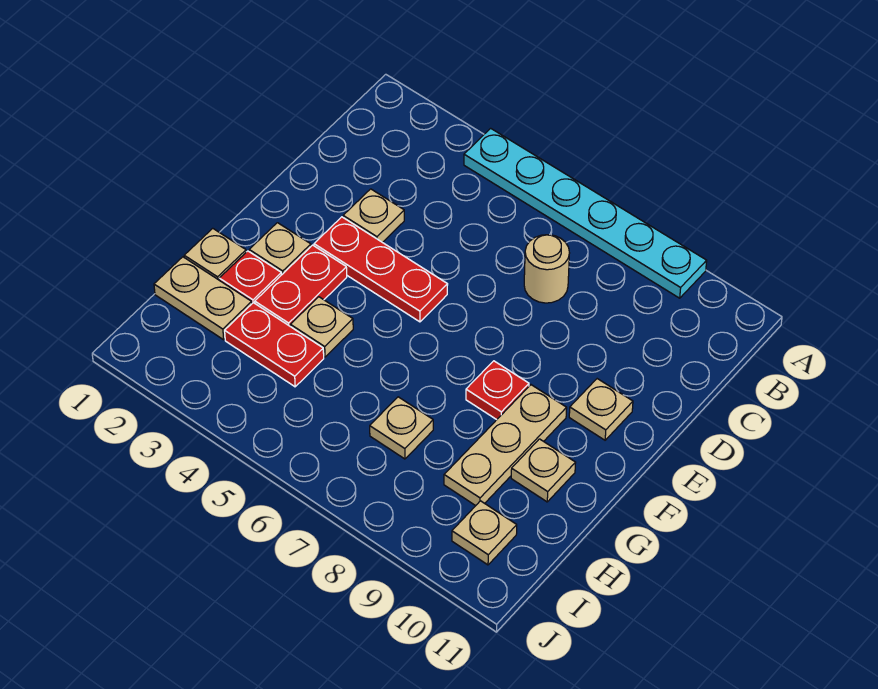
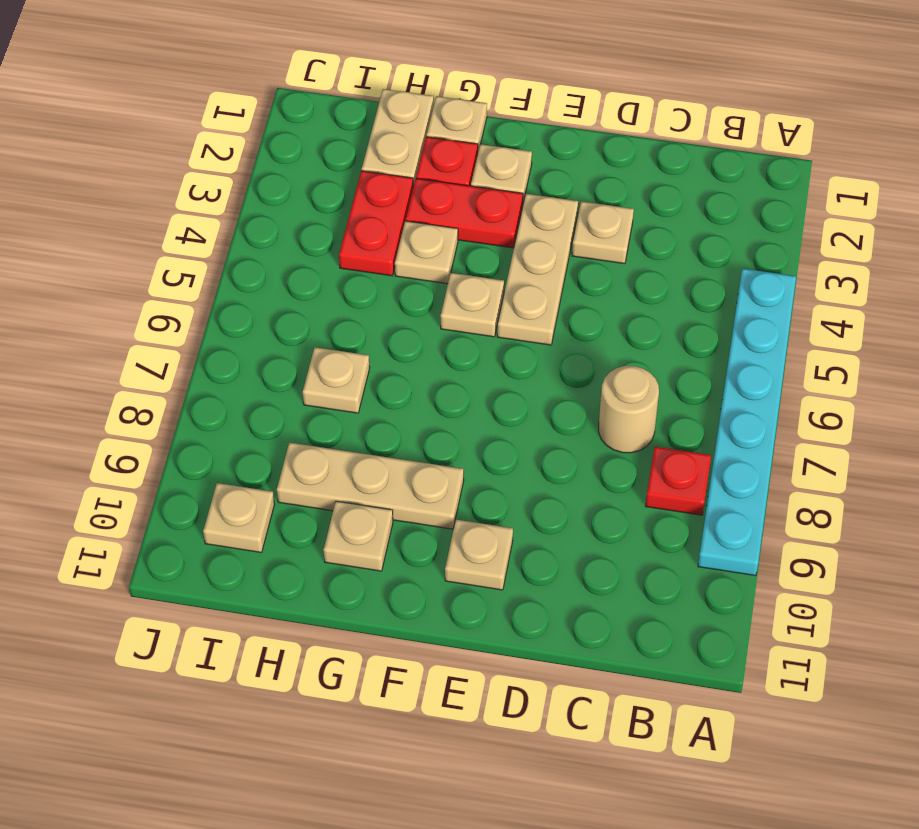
red plate E3:E5 level 1 -> tan plate E3:E5 level 1
none -> tan plate F5 level 1
red plate F8 level 1 -> red plate B8 level 1

